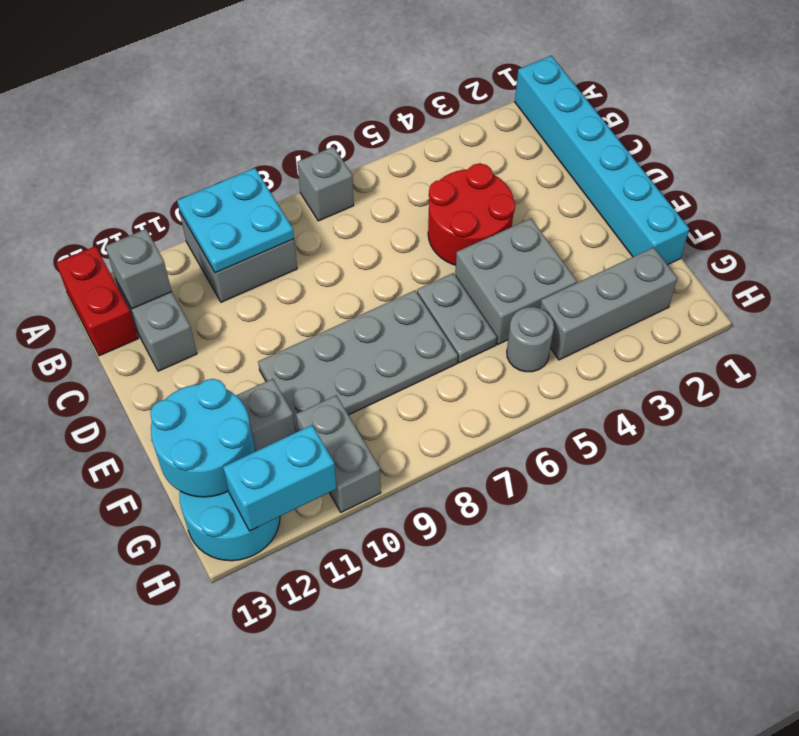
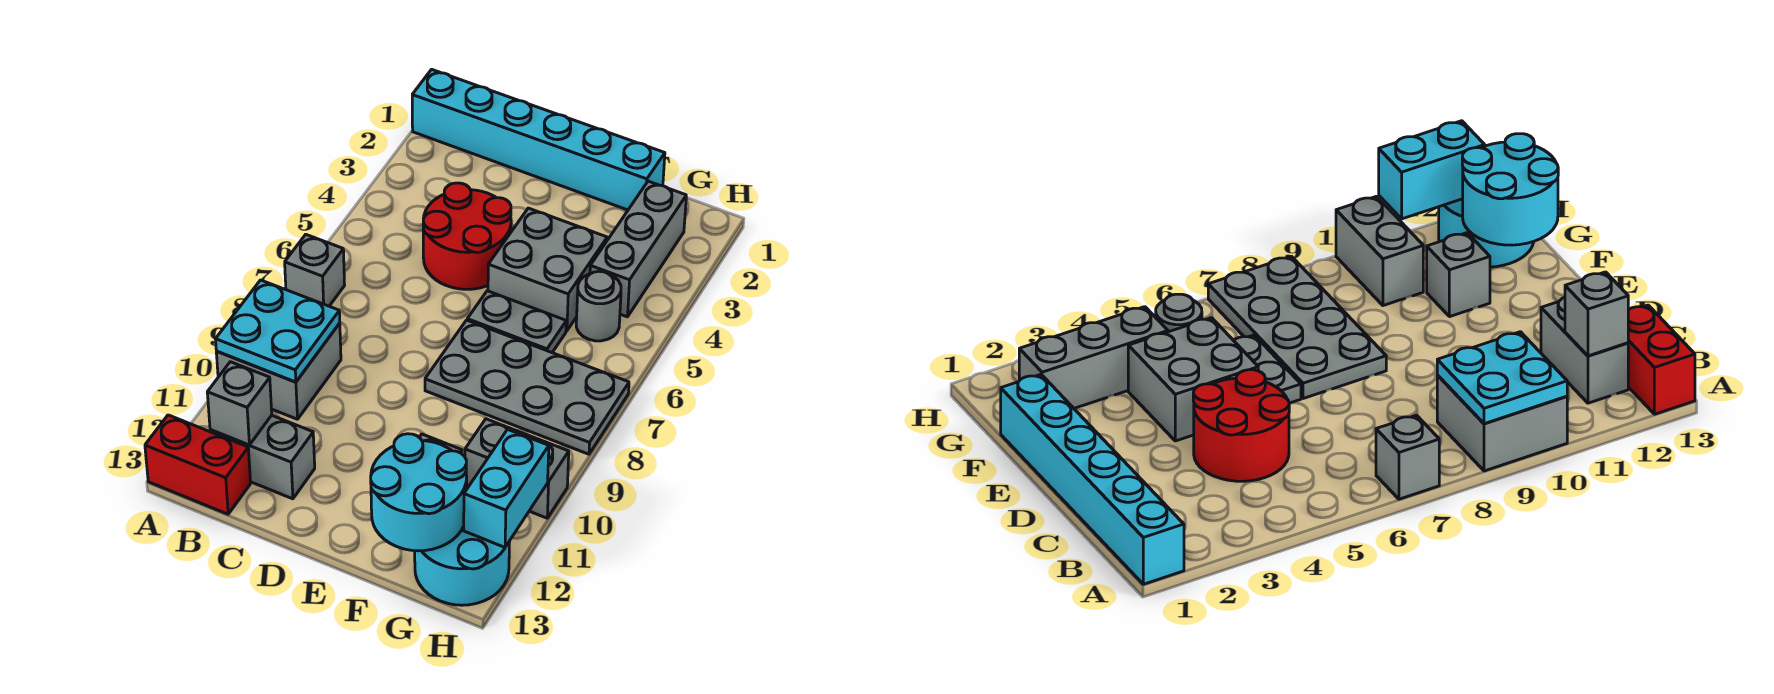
grey plate E7:F10 level 1 -> grey plate E7:H8 level 1

